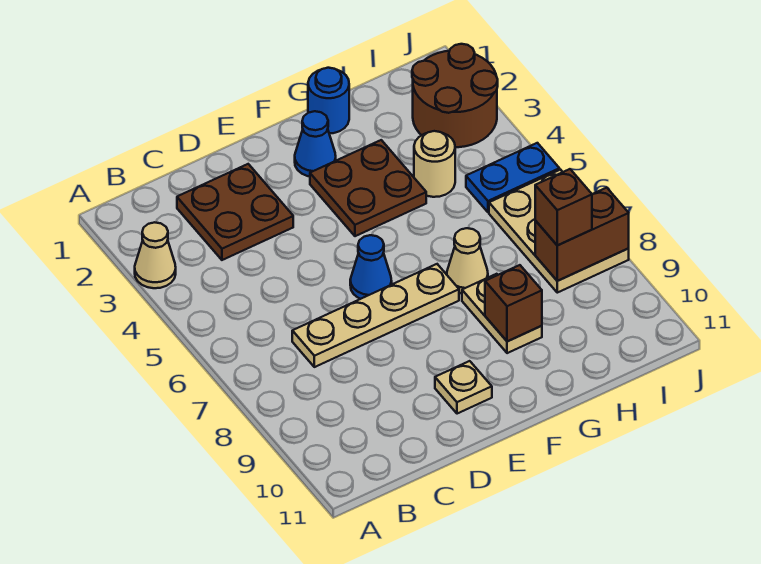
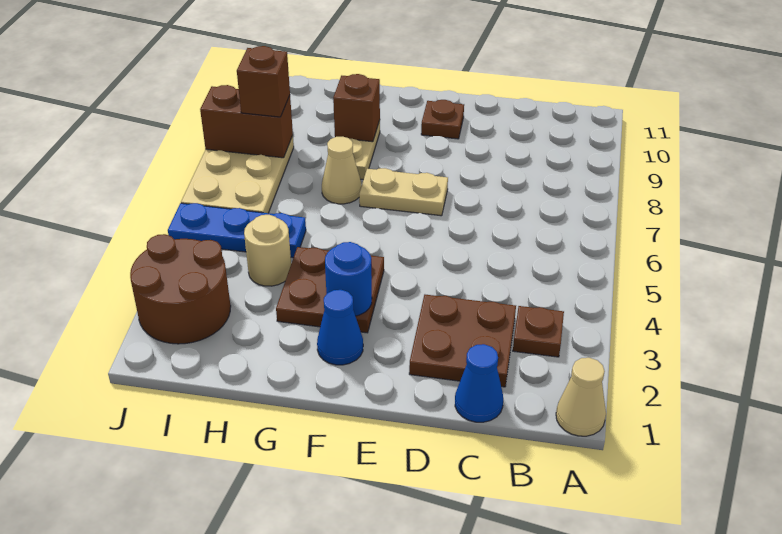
tan cone A3 level 1 -> tan cone A1 level 1
none -> brown plate B3 level 1
tan plate C7:F7 level 1 -> tan plate E7:F7 level 1
blue cone E6 level 1 -> blue cone C1 level 1
tan plate E10 level 1 -> brown plate E10 level 1
blue round brick G1 level 1 -> blue round brick F3 level 2
blue plate I5:J5 level 1 -> blue plate H5:J5 level 1

